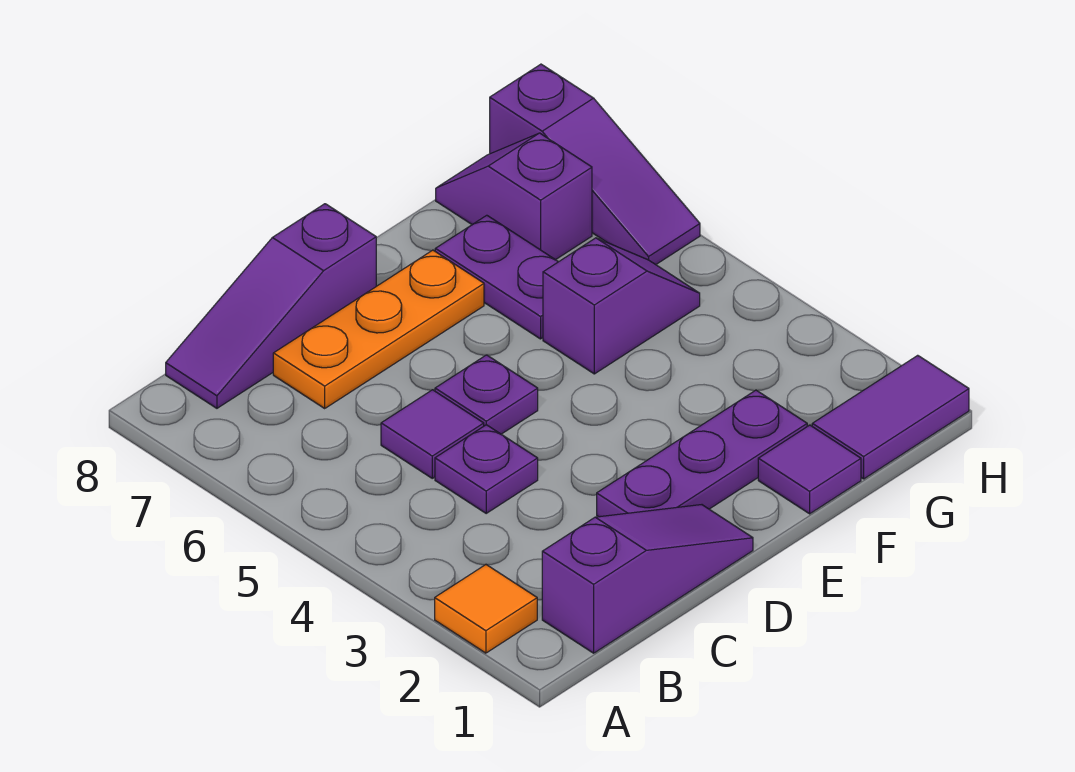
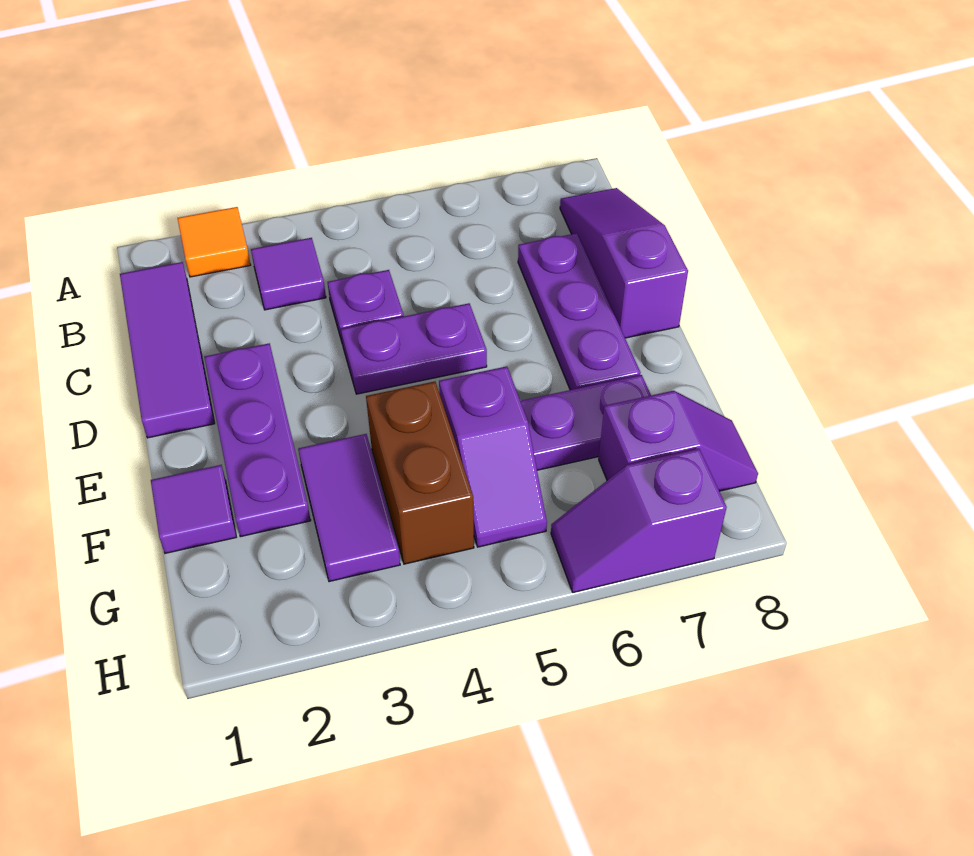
purple slope B1:D1 level 1 top B -> purple tile B1:D1 level 1
purple tile C5 level 1 -> purple tile B3 level 1
orange plate C7:E7 level 1 -> purple plate C7:E7 level 1
purple plate D5 level 1 -> purple plate D4:D5 level 1
none -> brown brick F4:G4 level 1
purple tile G1:H1 level 1 -> purple tile F3:G3 level 1
purple slope H6:H8 level 1 top 8 -> purple slope H6:H7 level 1 top 7

